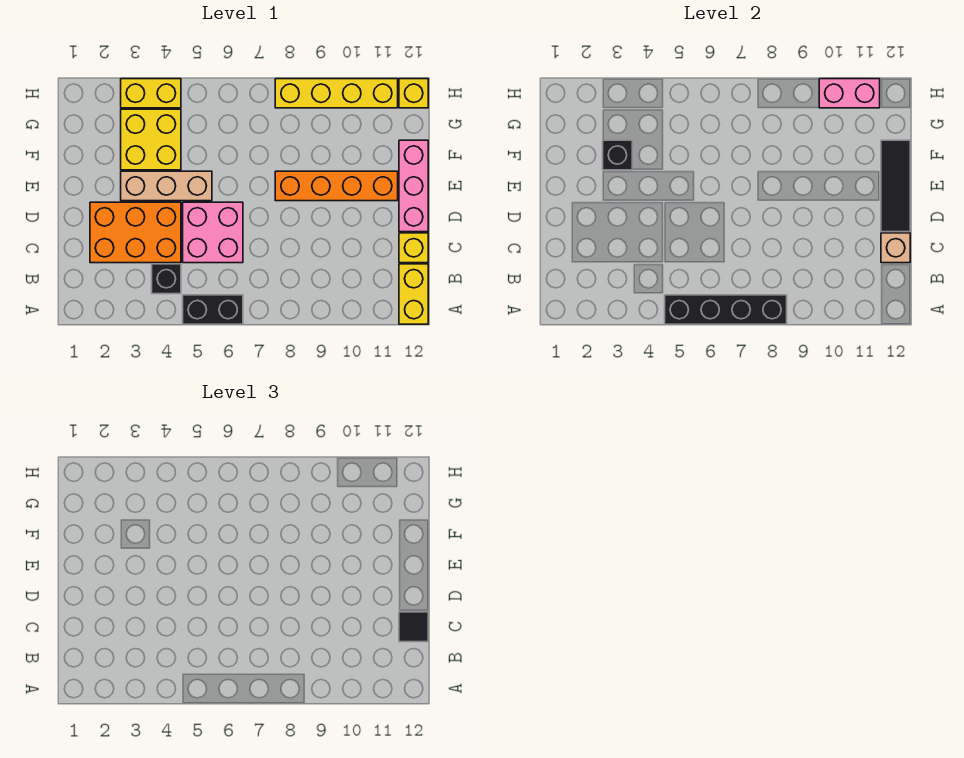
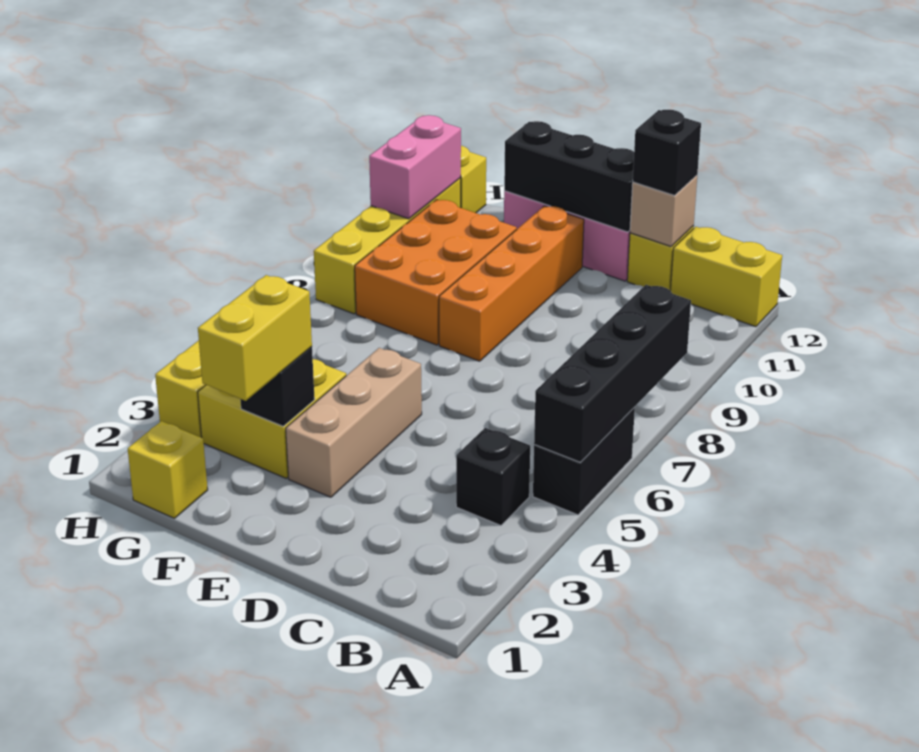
orange brick C2:D4 level 1 -> orange brick F8:G10 level 1
pink brick C5:D6 level 1 -> none
black tile C12 level 3 -> black brick C12 level 3
black tile D12:F12 level 2 -> black brick D12:F12 level 2
none -> yellow brick F2:F3 level 3
none -> yellow brick G1 level 1

